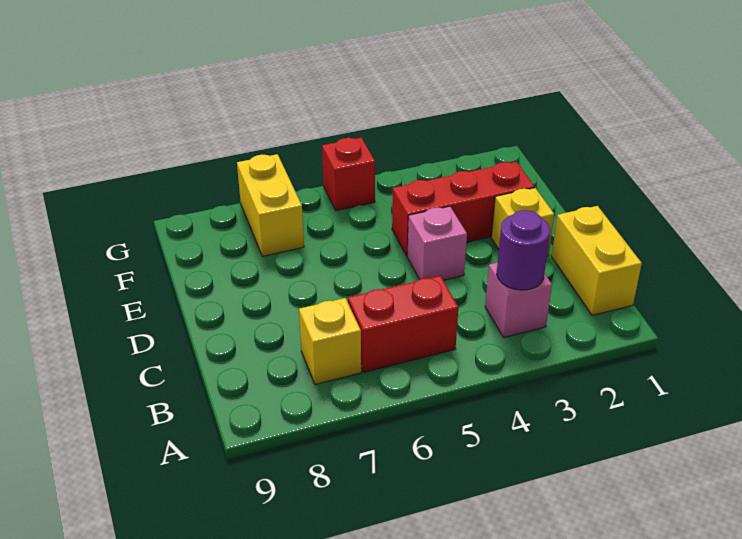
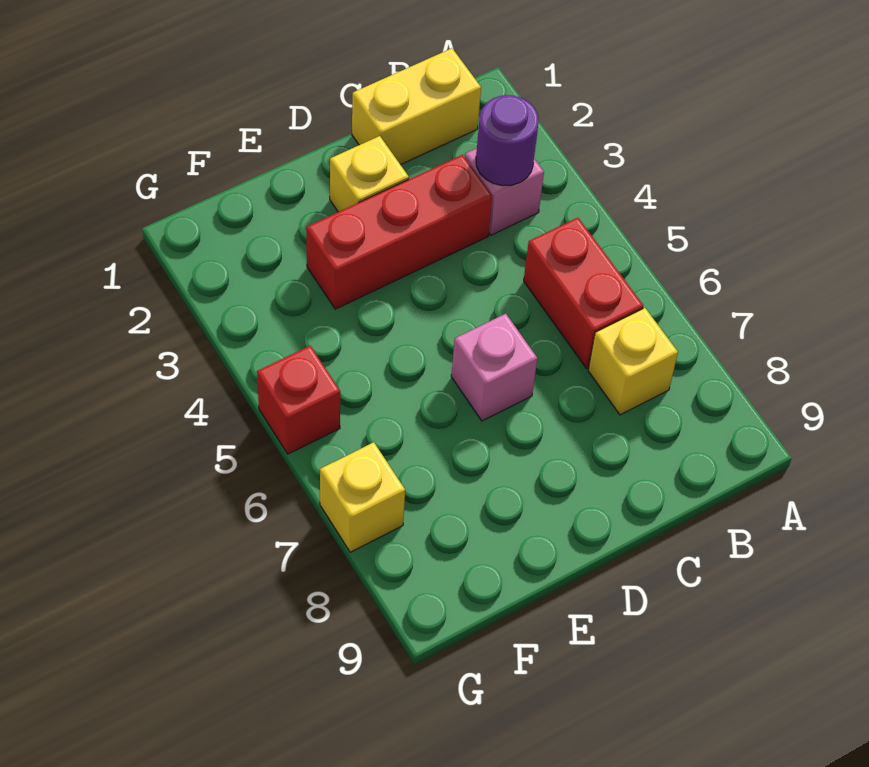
pink brick D4 level 1 -> pink brick D6 level 1
red brick E2:E4 level 1 -> red brick C3:E3 level 1
yellow brick F7:G7 level 1 -> yellow brick G7 level 1

